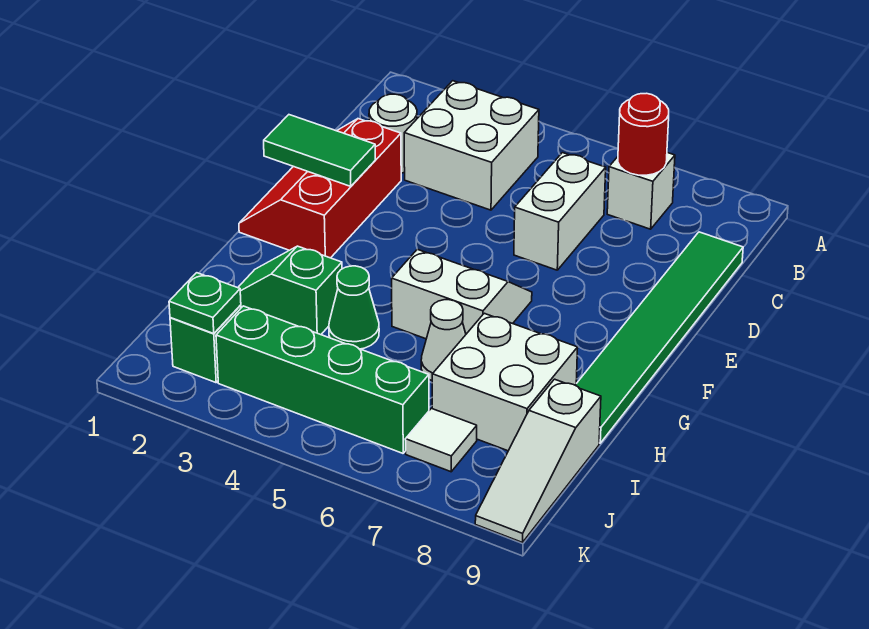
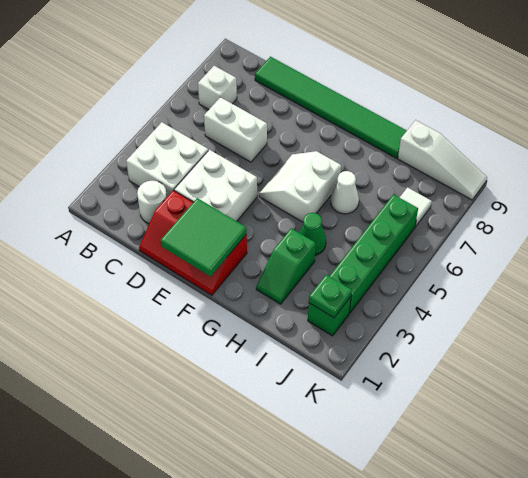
red round brick B7 level 2 -> none
green tile E1:E2 level 2 -> green tile E1:F2 level 2
white brick H7:I8 level 1 -> white brick D3:E4 level 1

